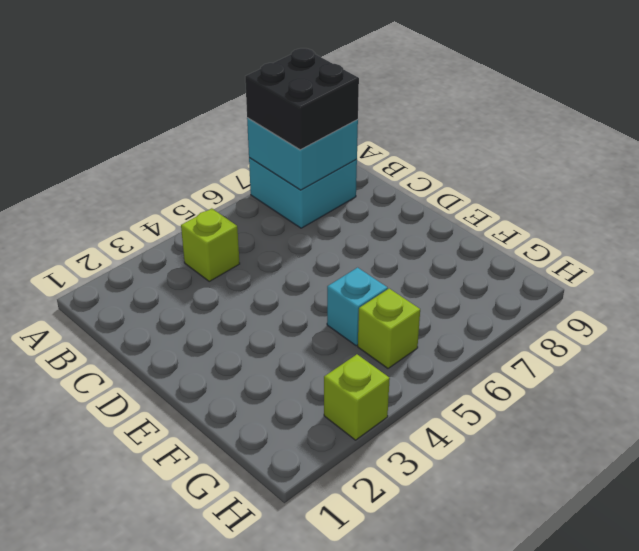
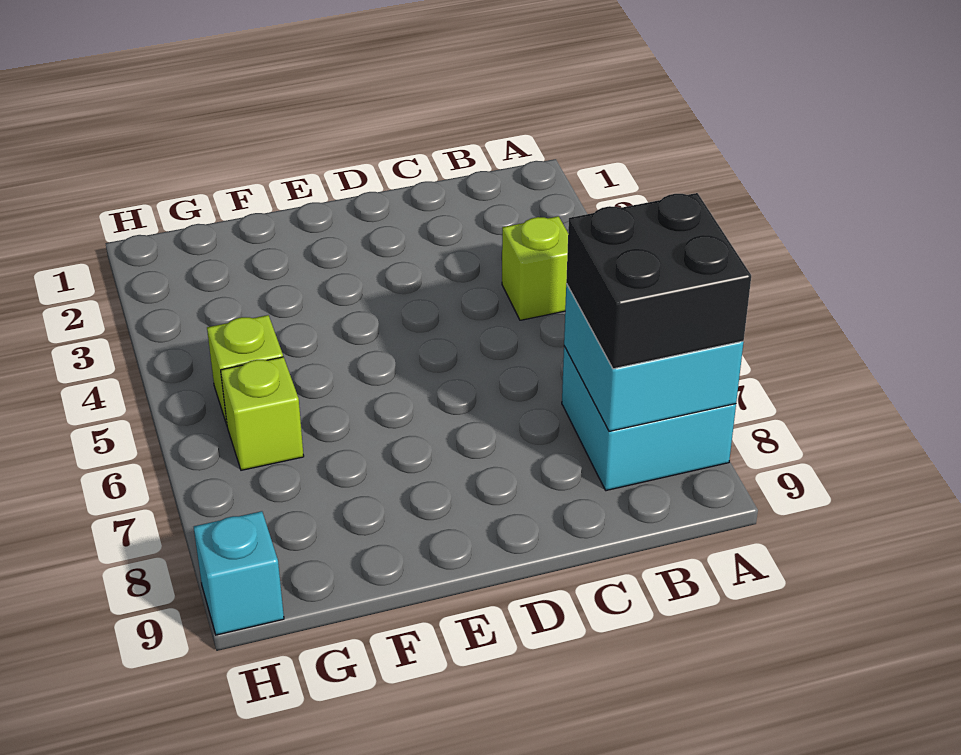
cyan brick F5 level 1 -> cyan brick H9 level 1
lime brick H3 level 1 -> lime brick G6 level 1

